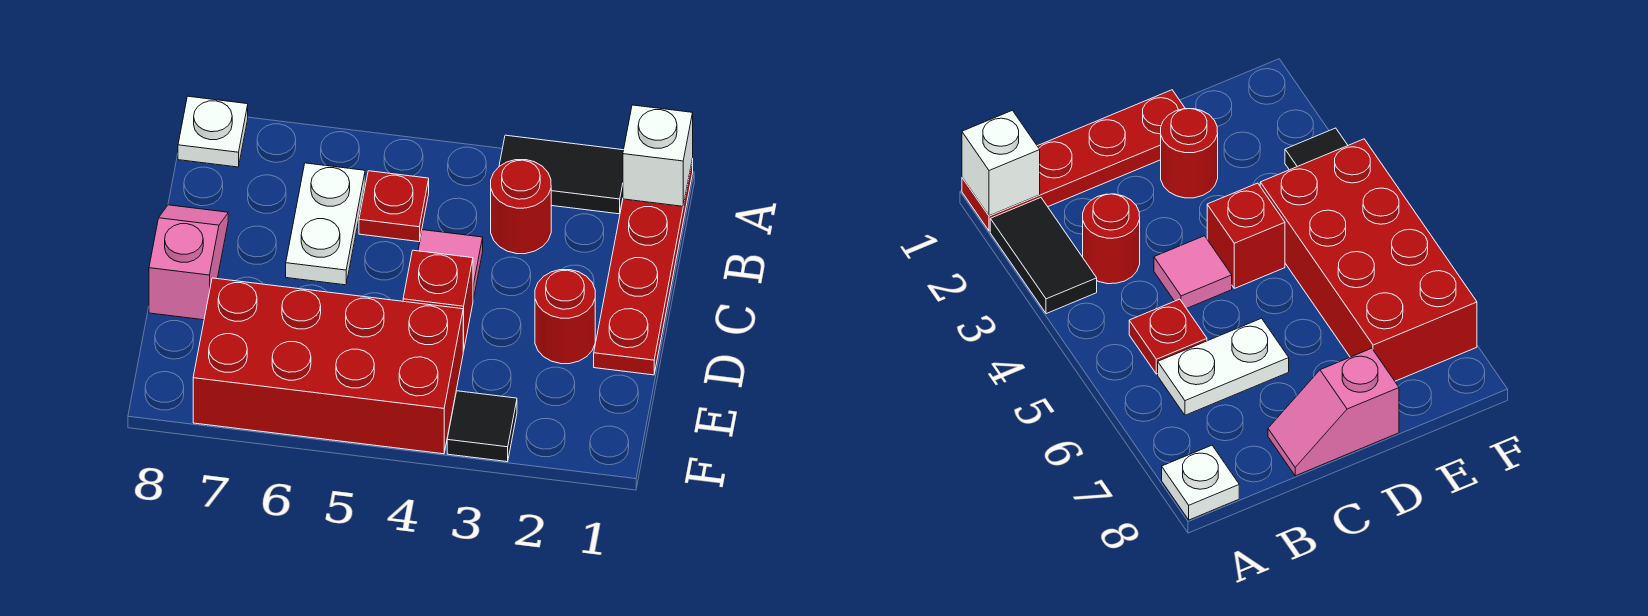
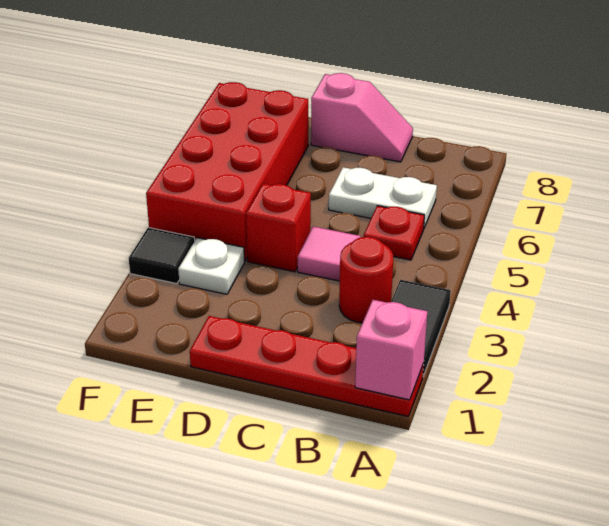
white brick A1 level 2 -> pink brick A1 level 2
white plate A8 level 1 -> white plate E3 level 1
red round brick D2 level 1 -> none

